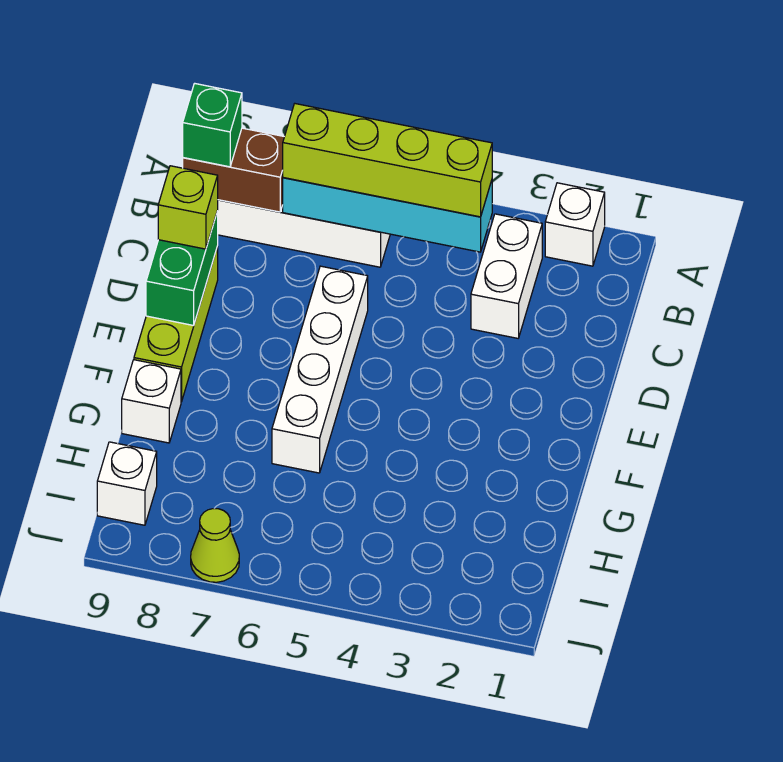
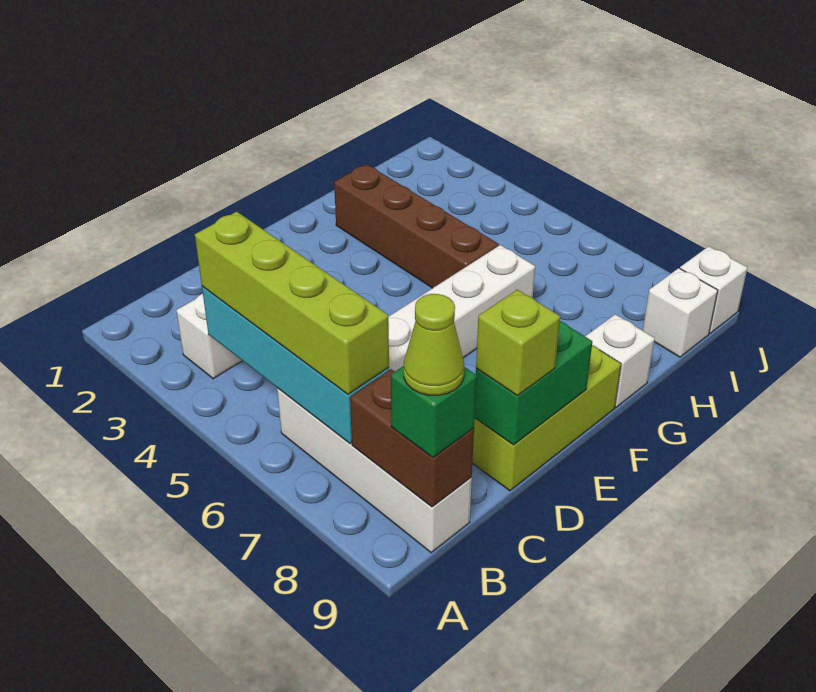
white brick A2 level 1 -> white brick J9 level 1
none -> brown brick G2:G5 level 1
lime cone J7 level 1 -> lime cone B9 level 4

